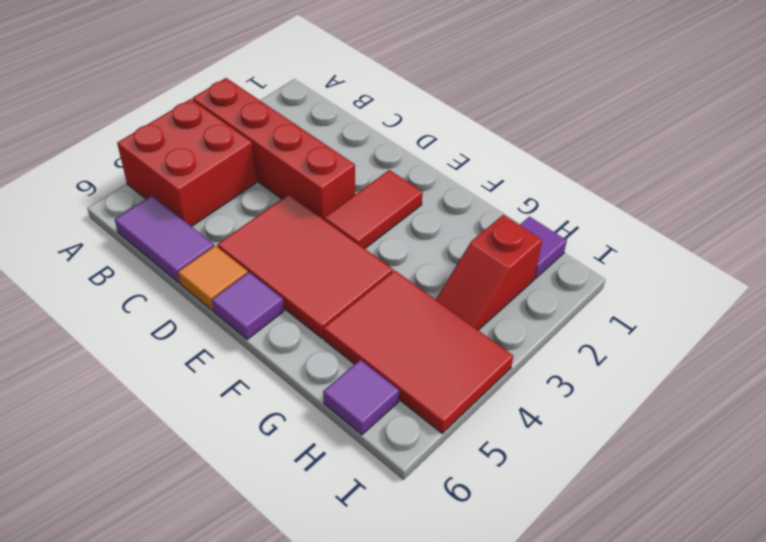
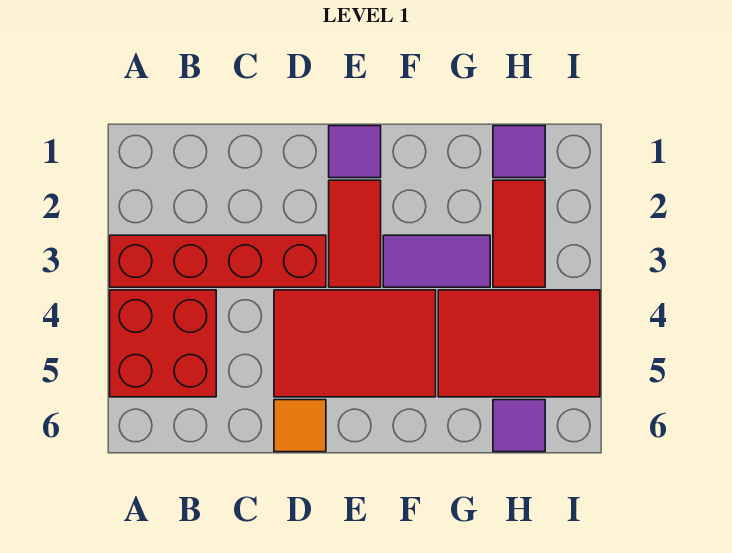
purple tile B6:C6 level 1 -> purple tile F3:G3 level 1
purple tile E6 level 1 -> purple tile E1 level 1
red slope H2:H3 level 1 top 2 -> red tile H2:H3 level 1

